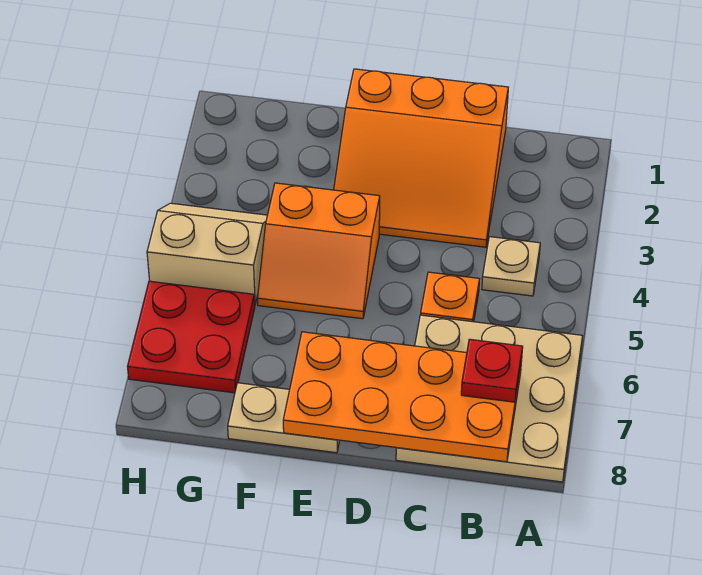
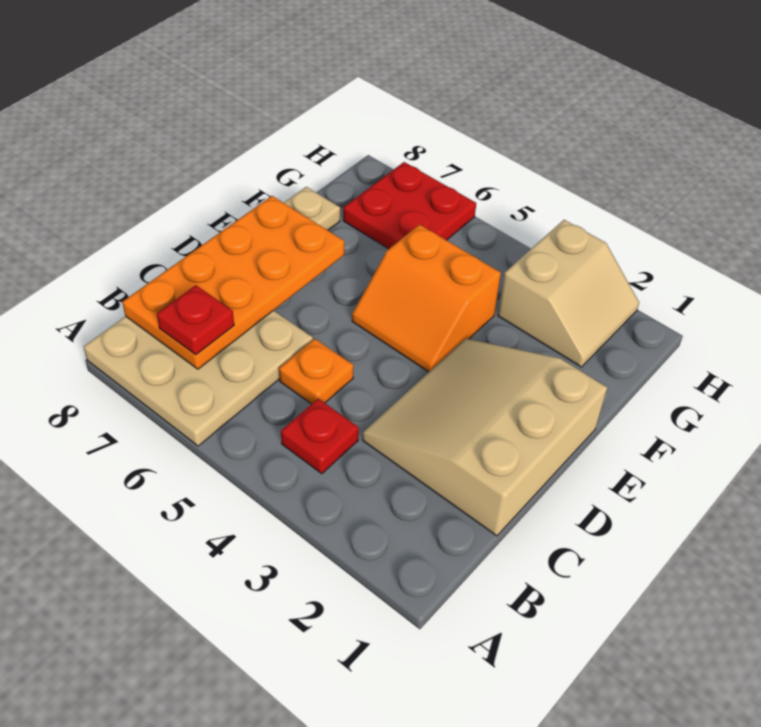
tan plate B4 level 1 -> red plate B4 level 1
orange slope C1:E3 level 1 top 1 -> tan slope C1:E3 level 1 top 1
orange slope E4:F5 level 1 top 4 -> orange slope E4:F5 level 1 top F
tan slope G4:H5 level 1 top 5 -> tan slope G2:H3 level 1 top 3

